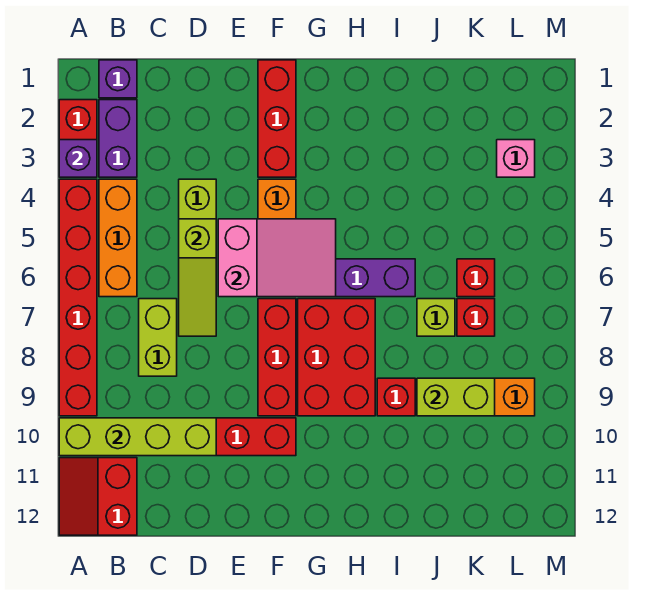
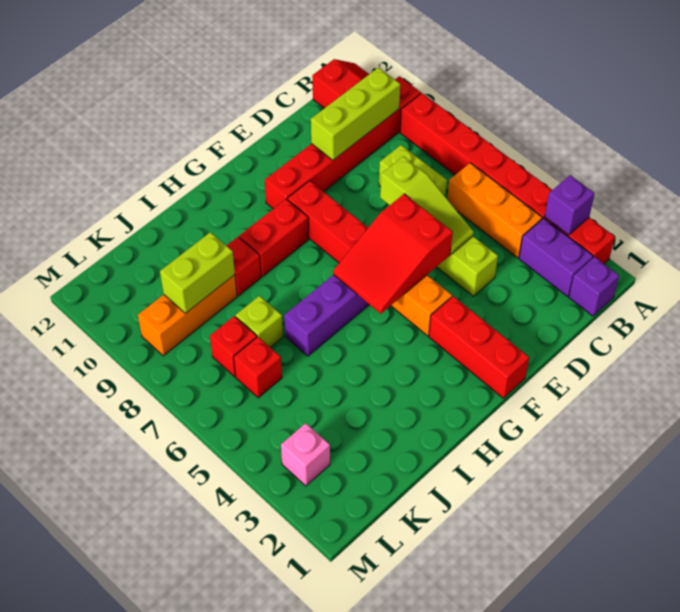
lime brick A10:D10 level 2 -> lime brick B10:D10 level 2
lime slope D5:D7 level 2 top 5 -> lime slope D5:D7 level 2 top 7
pink slope E5:G6 level 2 top E -> red slope E5:G6 level 2 top E
red brick G7:H9 level 1 -> red brick G9:H9 level 1

